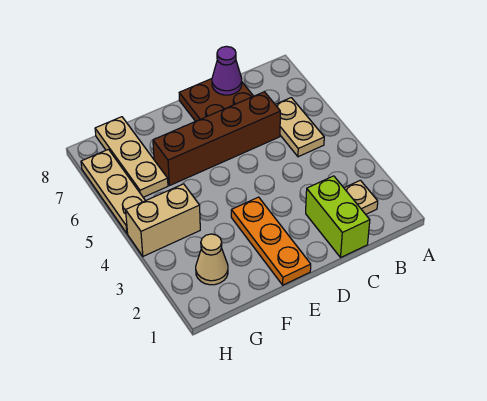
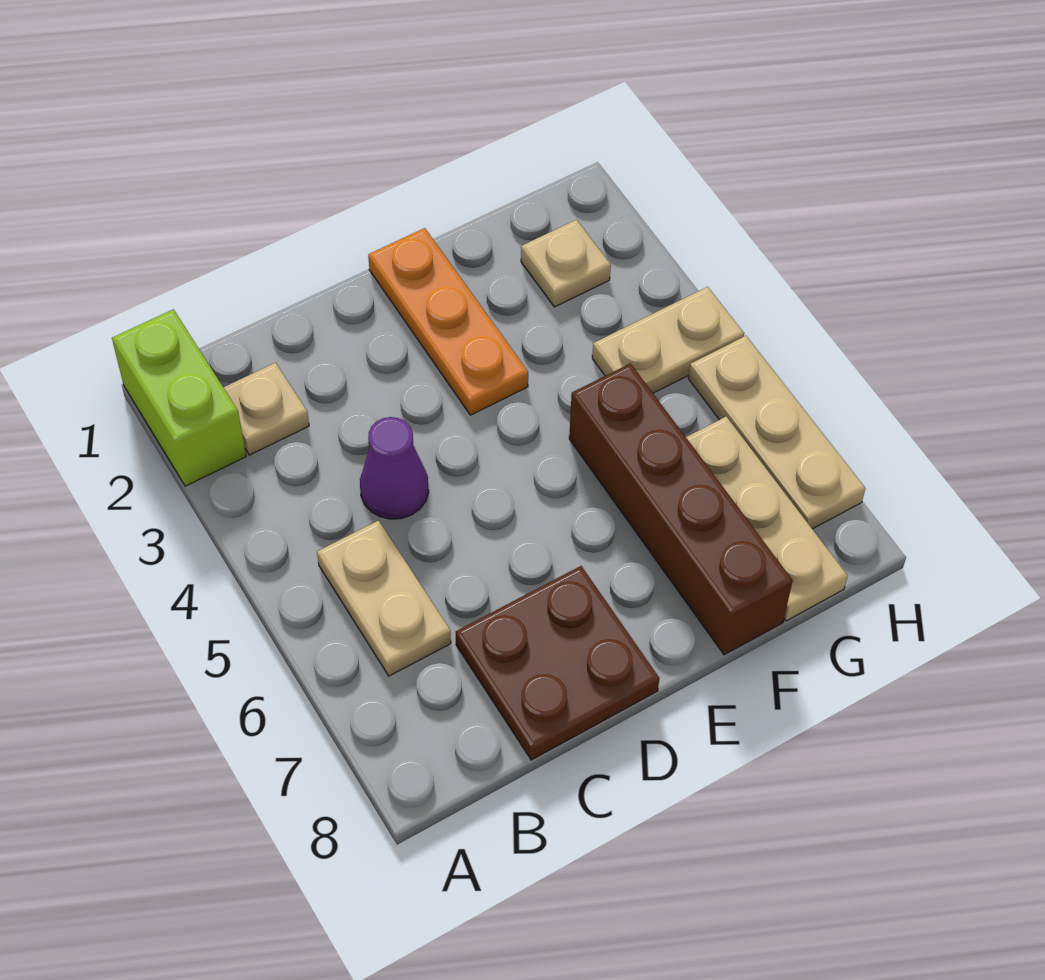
lime brick C1:C2 level 1 -> lime brick A1:A2 level 1
brown brick C6:F6 level 1 -> brown brick F5:F8 level 1
purple cone C8 level 2 -> purple cone C4 level 1
tan cone G2 level 1 -> tan plate G2 level 1
tan brick G4:H4 level 1 -> tan plate G4:H4 level 1

